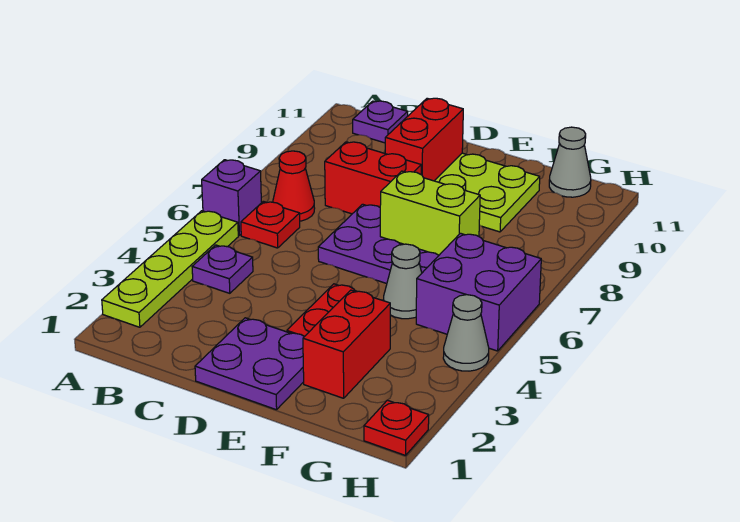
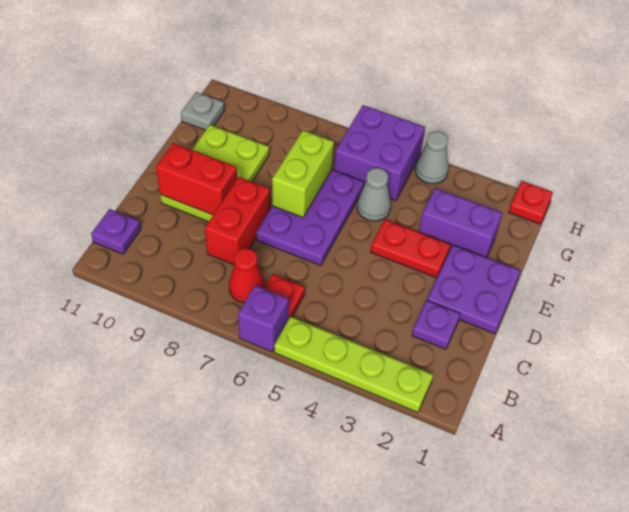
purple plate B4 level 1 -> purple plate C2 level 1
red brick F2:F3 level 1 -> purple brick F2:F3 level 1
grey cone G11 level 1 -> grey plate G11 level 1

